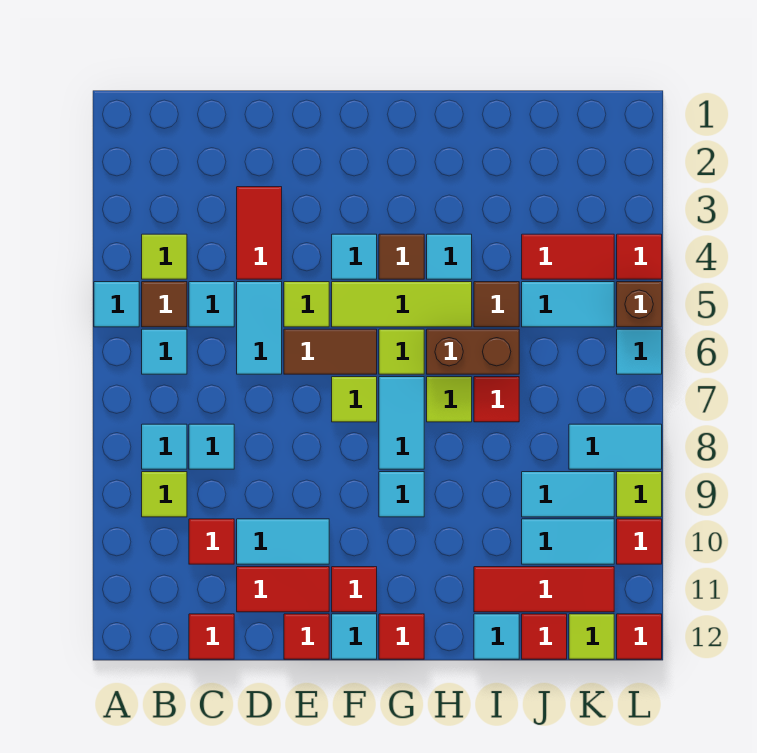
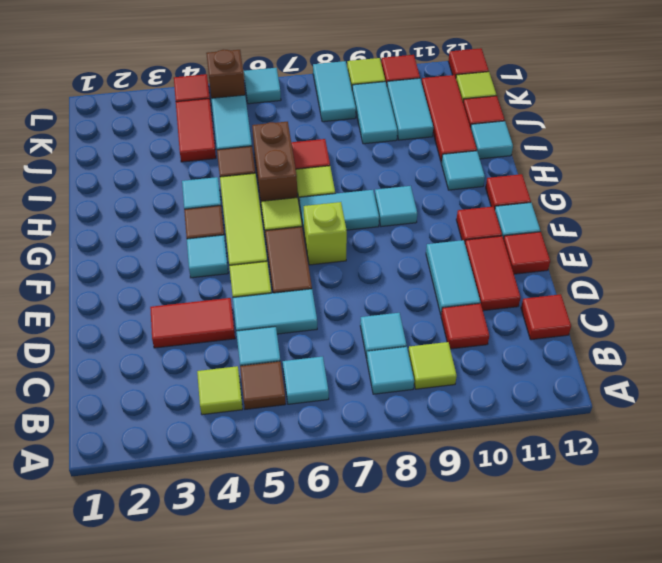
cyan tile A5 level 1 -> cyan tile H11 level 1
lime tile F7 level 1 -> lime brick F7 level 1

